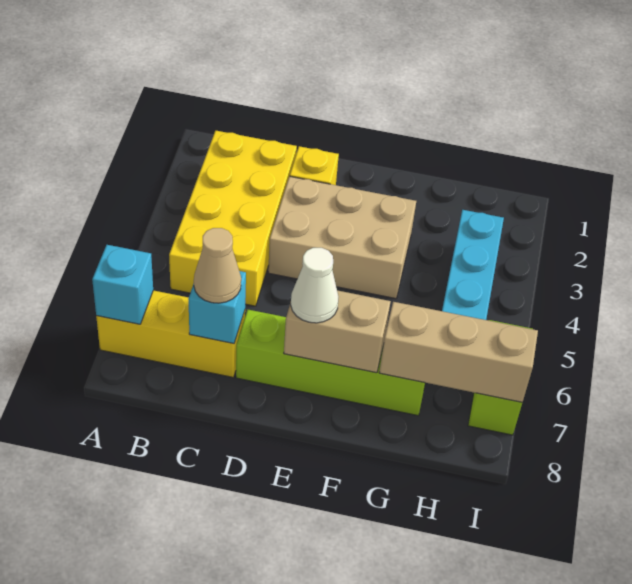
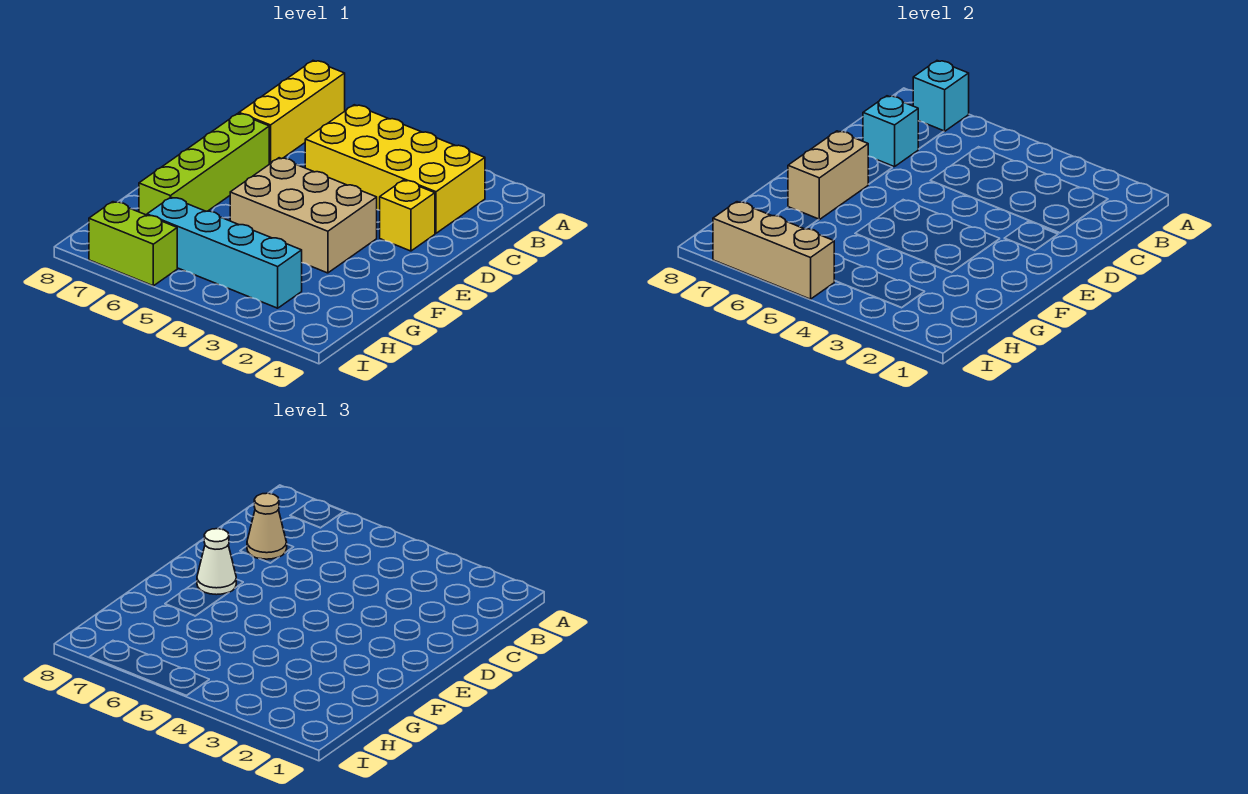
tan brick D3:F4 level 1 -> tan brick E3:F5 level 1
tan brick G7:I7 level 2 -> tan brick I5:I7 level 2

